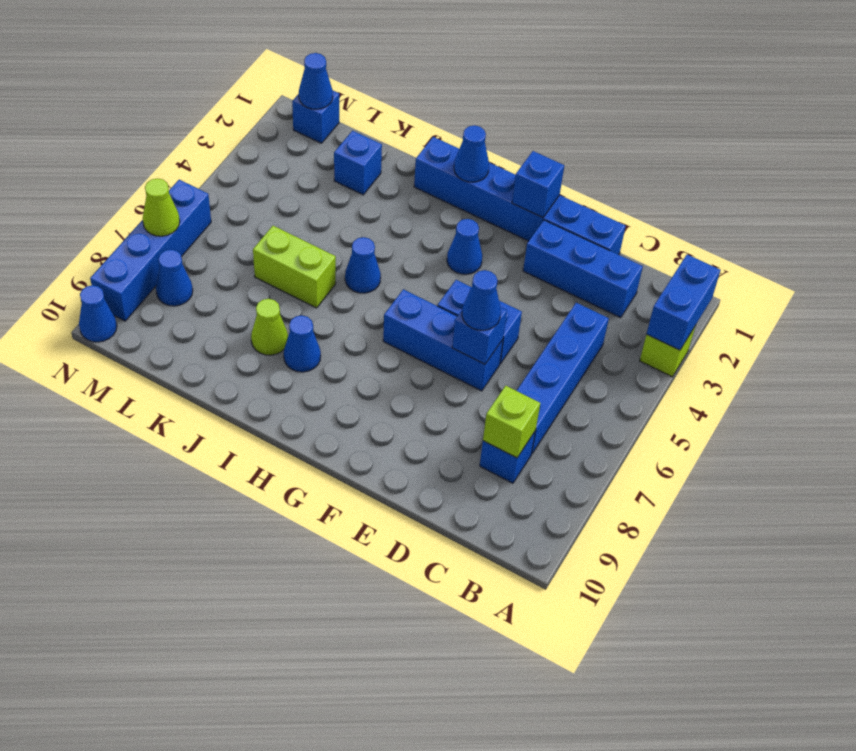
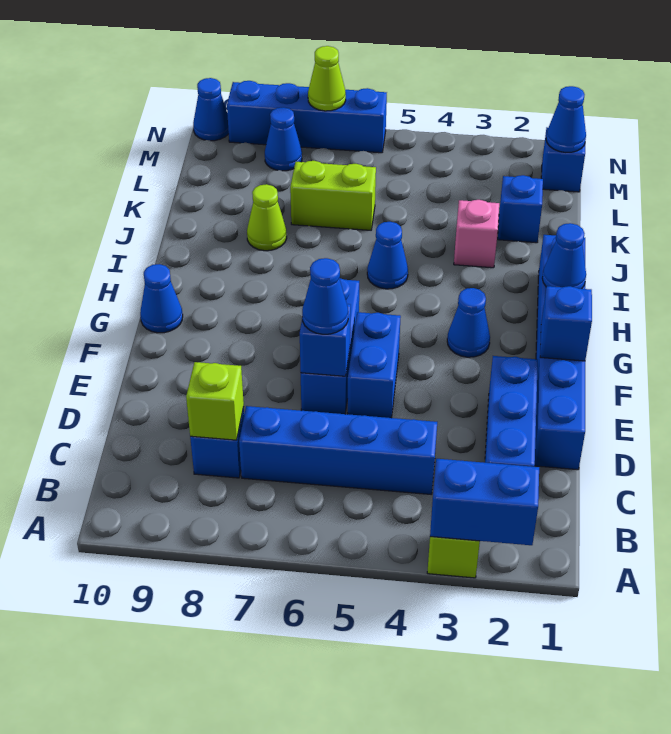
blue cone I8 level 1 -> blue cone G10 level 1
none -> pink brick J3 level 1
lime brick J6:K6 level 1 -> lime brick K6:K7 level 1

